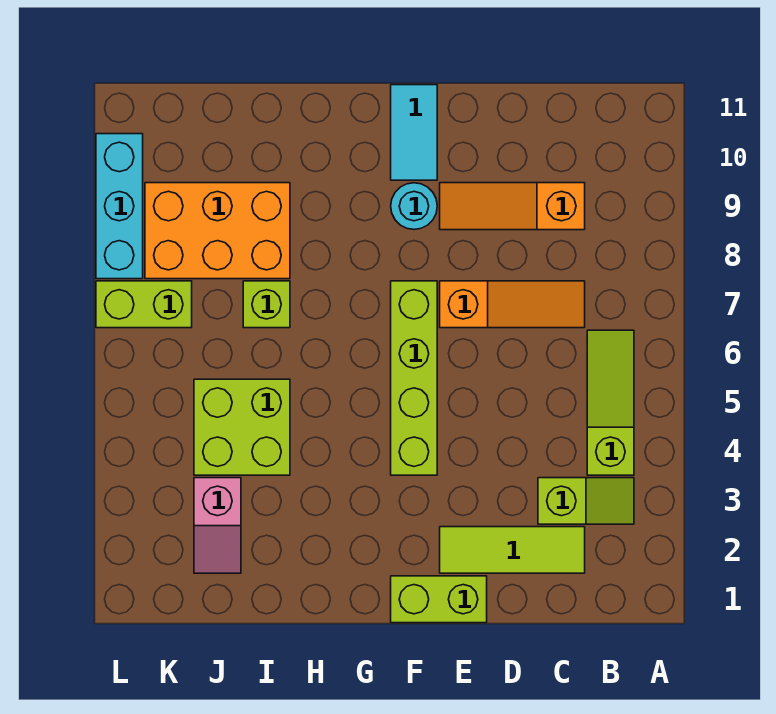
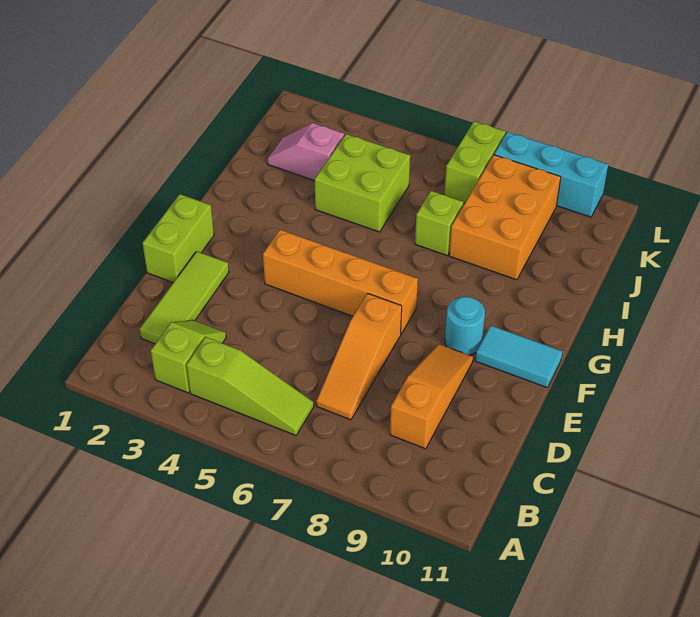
lime slope B3:C3 level 1 top C -> lime slope B3:C3 level 1 top B
lime brick F4:F7 level 1 -> orange brick F4:F7 level 1

